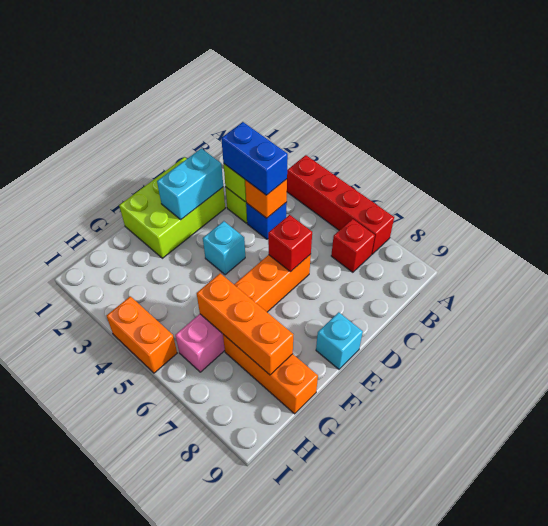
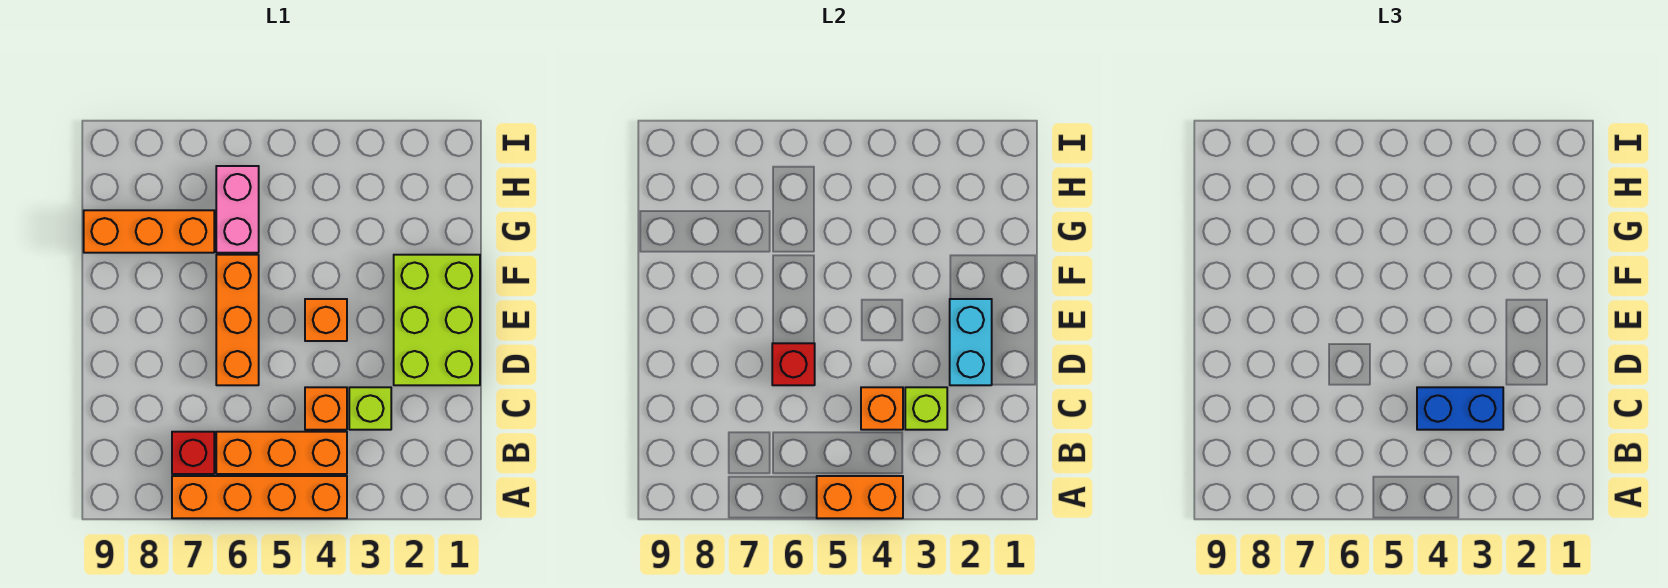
red brick A4:A7 level 1 -> orange brick A4:A7 level 1
blue brick C4 level 1 -> orange brick C4 level 1
cyan brick E4 level 1 -> orange brick E4 level 1
cyan brick E9 level 1 -> none
orange brick G6:G8 level 2 -> orange brick B4:B6 level 1
orange brick I4:I5 level 1 -> orange brick A4:A5 level 2

